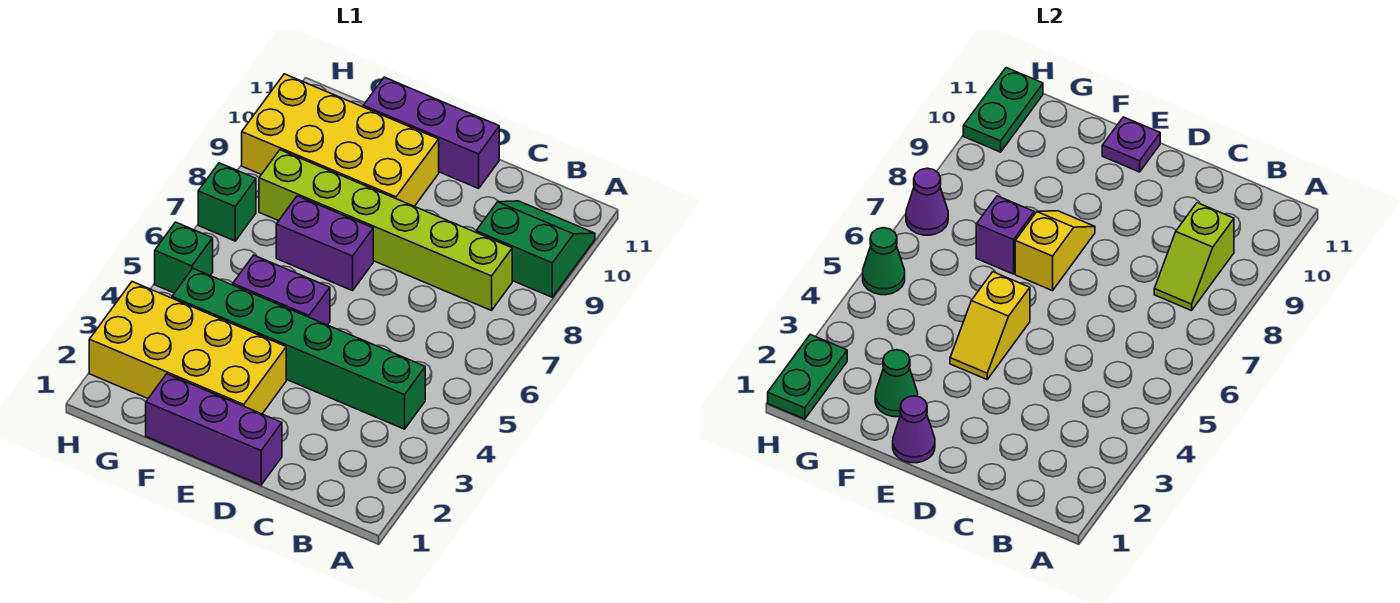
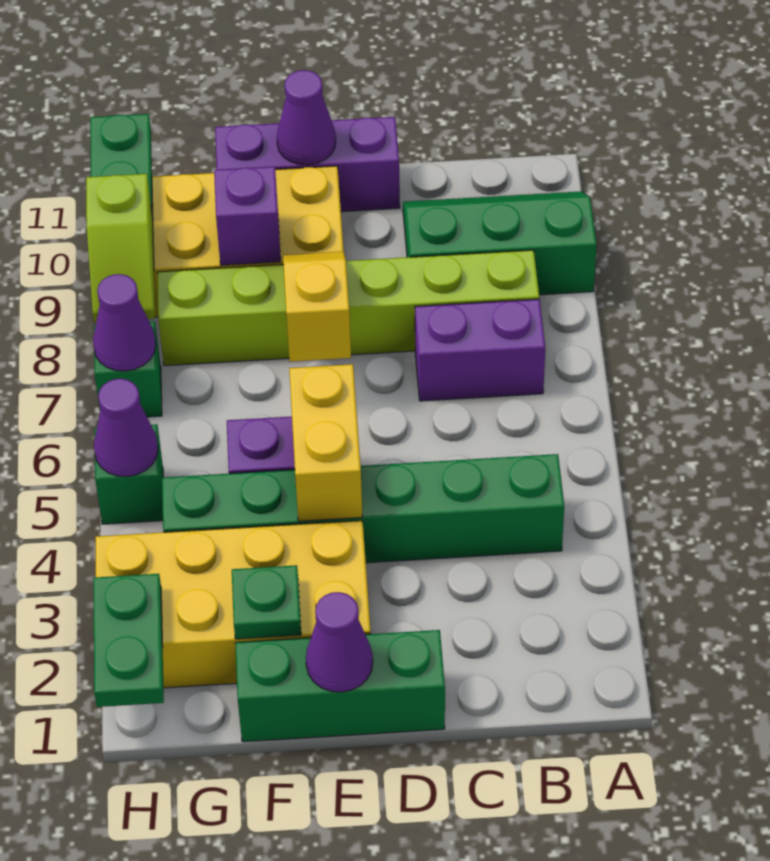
green slope A9:B10 level 1 top 9 -> green slope A9:C10 level 1 top 9
lime slope B8:B9 level 2 top 9 -> lime slope H8:H9 level 2 top 9
purple brick D1:F1 level 1 -> green brick D1:F1 level 1
yellow slope E4:E5 level 2 top 5 -> yellow brick E4:E5 level 2
purple brick E7:F7 level 1 -> purple brick B7:C7 level 1
purple plate E11 level 2 -> purple cone E11 level 2
green cone F2 level 2 -> green plate F2 level 2
purple brick F7 level 2 -> purple brick F9 level 2
green cone H5 level 2 -> purple cone H5 level 2

